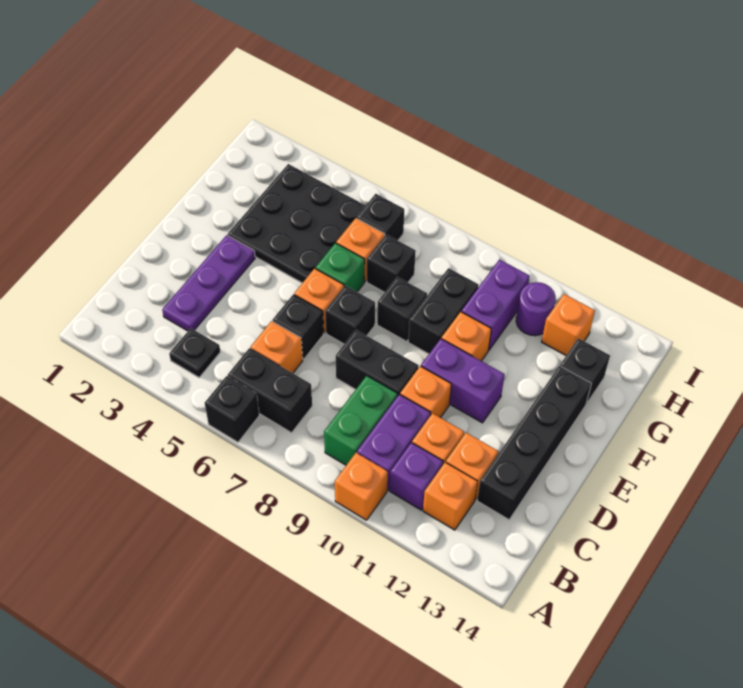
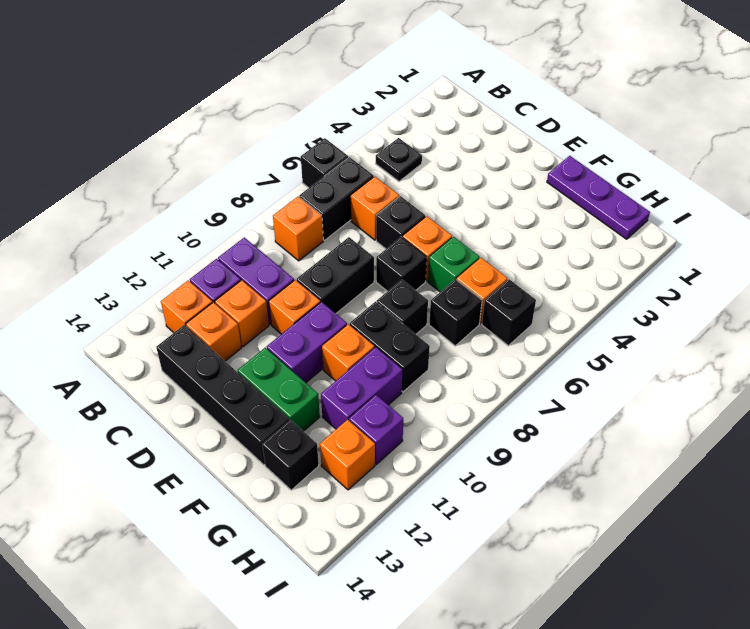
orange brick A10 level 1 -> orange brick B8 level 1
green brick B9:C9 level 1 -> green brick E12:F12 level 1
purple plate C3:E3 level 1 -> purple plate F1:H1 level 1
black plate F3:H5 level 1 -> none
purple brick G10:H10 level 1 -> purple brick G10:G11 level 1
purple round brick H11 level 1 -> purple brick H11 level 1

